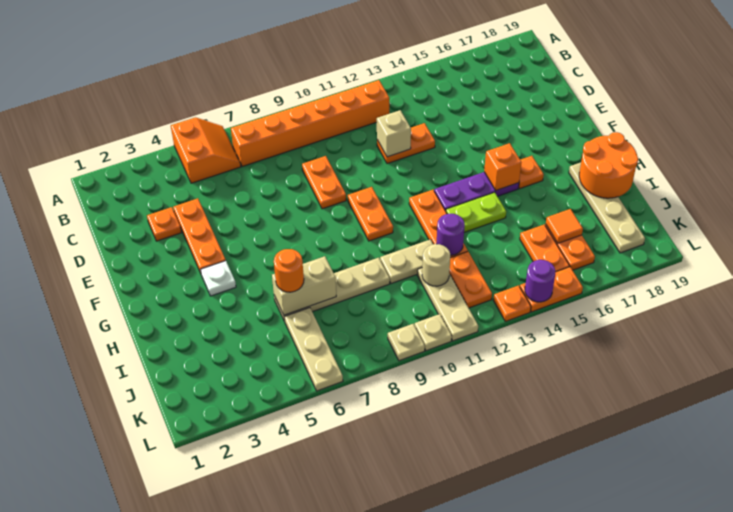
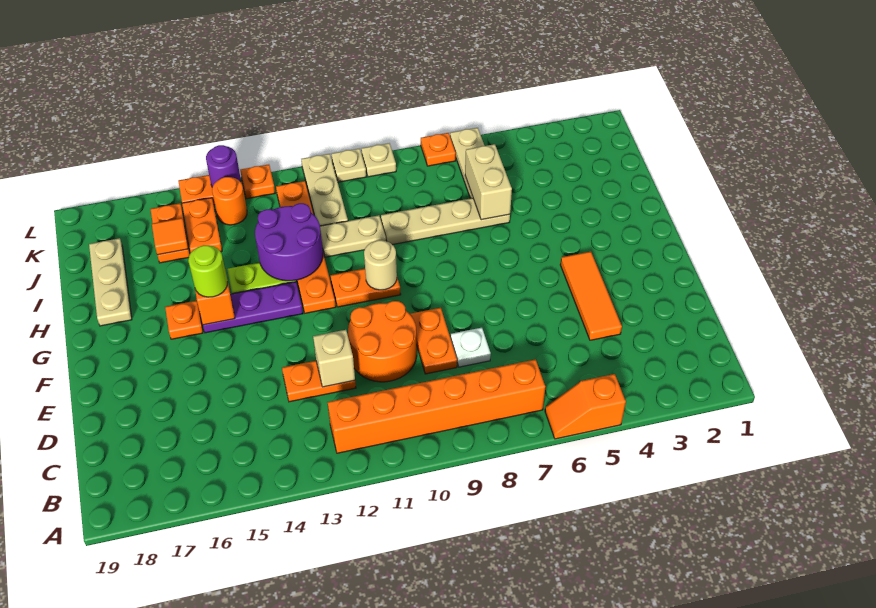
orange slope A5:B6 level 1 top 5 -> orange slope A5:A6 level 1 top 5
orange plate D3 level 1 -> orange plate L7 level 1
orange plate D4:F4 level 1 -> orange tile D4:F4 level 1
orange plate F10:G10 level 1 -> orange plate G10:G11 level 1
white plate G4 level 1 -> white plate D8 level 1
none -> lime round brick G15 level 3
tan plate H18:K18 level 1 -> tan plate H18:J18 level 1
orange round brick H18:I19 level 2 -> orange round brick D10:E11 level 1
tan brick I6:I7 level 2 -> tan brick I6:J6 level 2
orange round brick I6 level 3 -> orange round brick K14 level 1
purple round brick I12 level 2 -> purple round brick H12:I13 level 2
tan round brick J11 level 2 -> tan round brick G10 level 2

